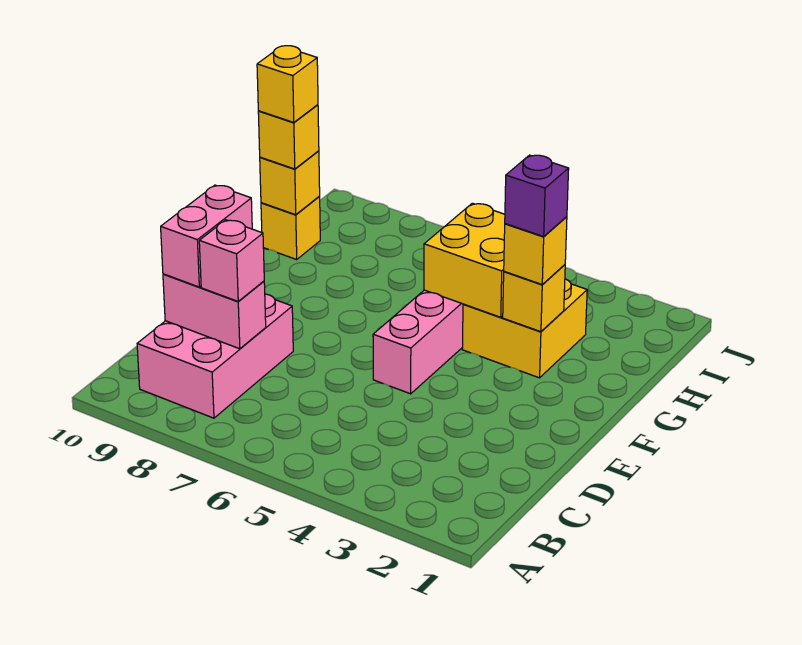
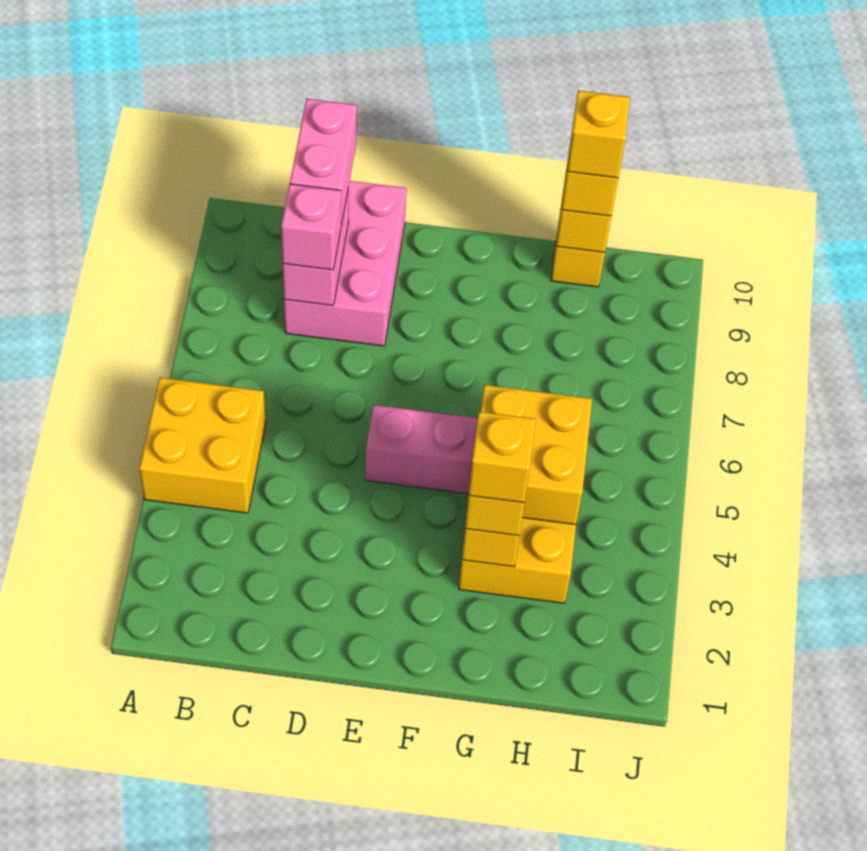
none -> yellow brick A4:B5 level 1
pink brick B8:D9 level 1 -> pink brick C8:D10 level 1
pink brick C9:D9 level 3 -> pink brick C9:C10 level 3
purple brick G3 level 4 -> yellow brick G3 level 4

